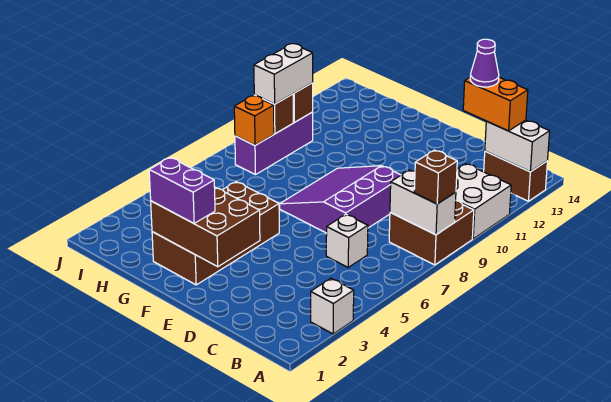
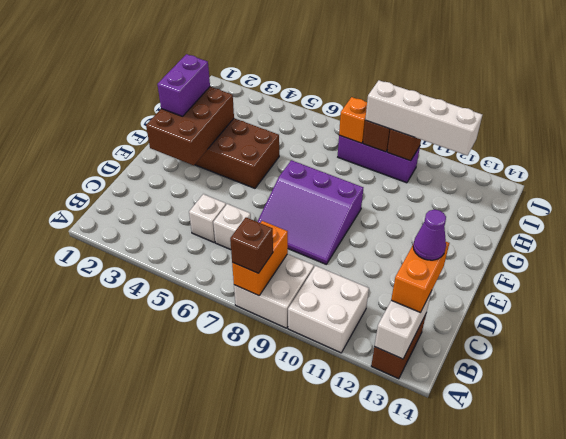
white brick A3 level 1 -> white brick C5 level 1
brown brick A8:B9 level 1 -> white brick A8:B9 level 1
white brick A8:B8 level 2 -> orange brick A8:B8 level 2
purple slope D7:F9 level 1 top D -> purple slope D7:F9 level 1 top F
white brick I9:I10 level 3 -> white brick I9:I12 level 3

